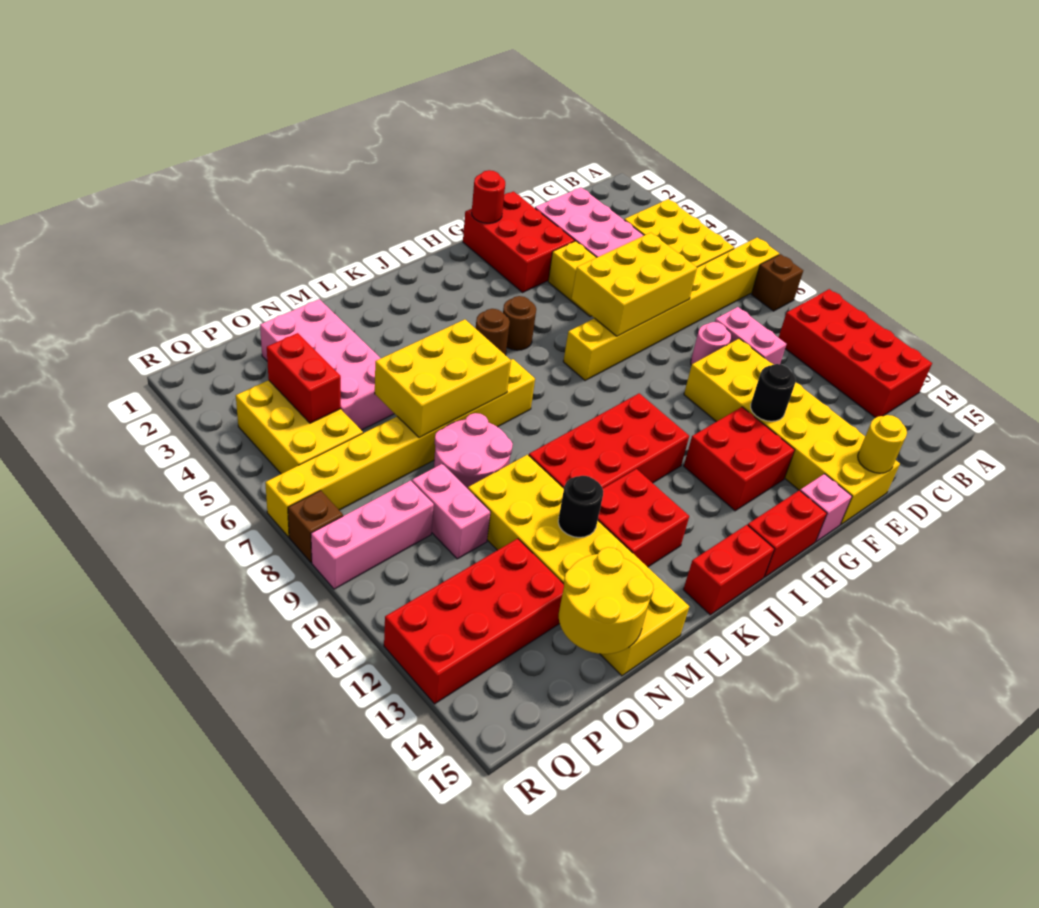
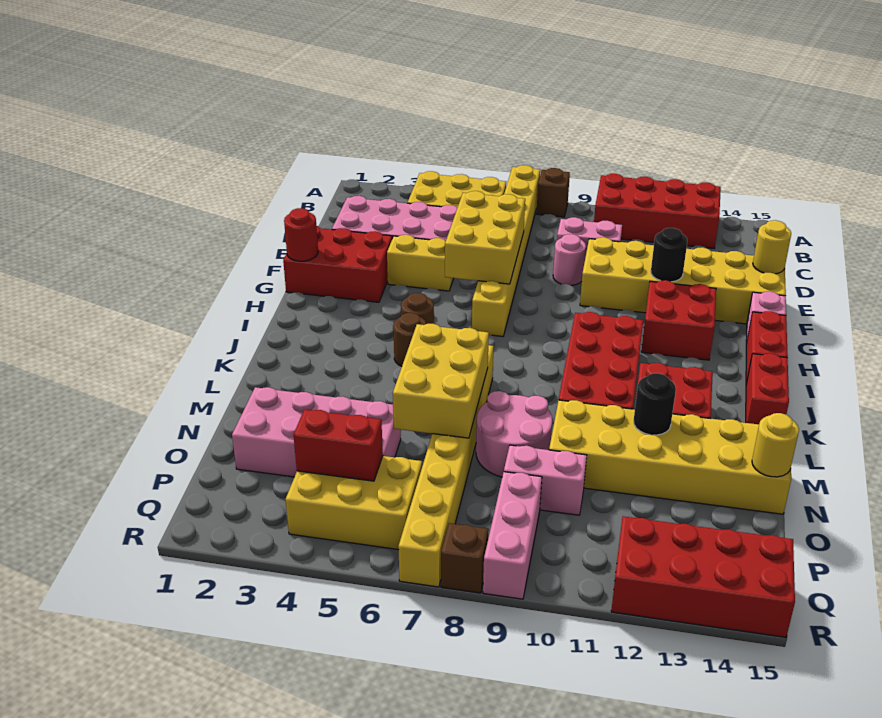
yellow round brick N14:O15 level 2 -> yellow round brick N15 level 2
red brick O12:R13 level 1 -> red brick Q12:R15 level 1

